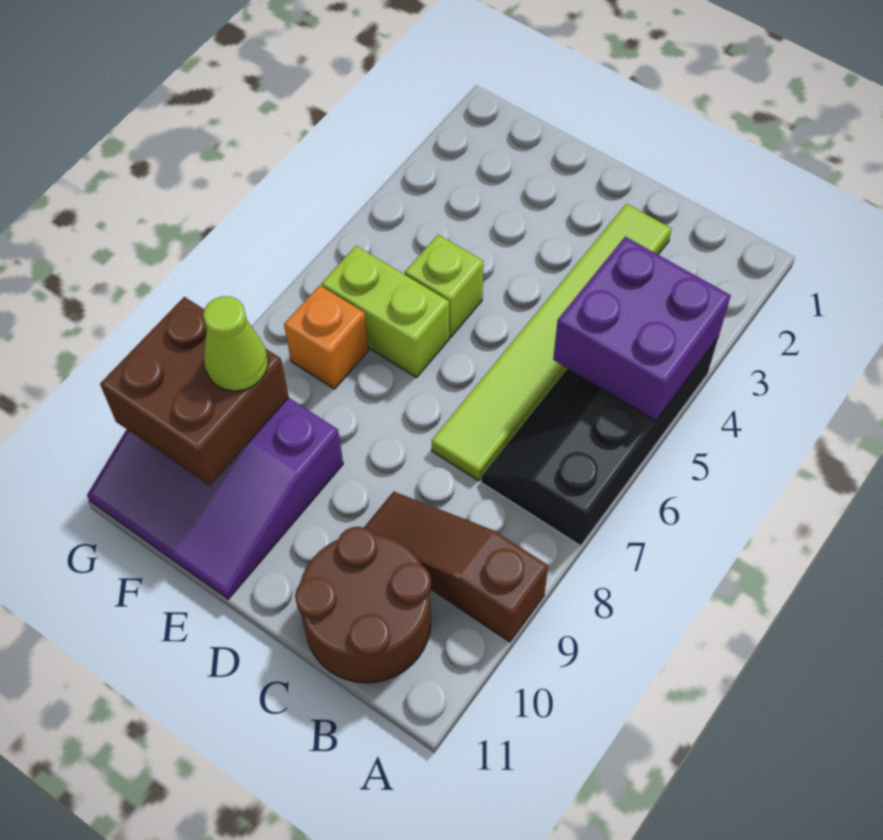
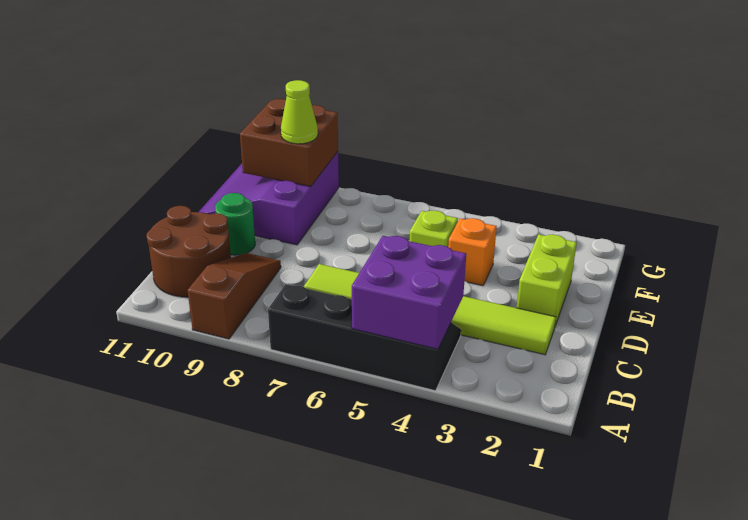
none -> green round brick D10 level 1
lime brick E6:F6 level 1 -> lime brick D2:E2 level 1
orange brick F7 level 1 -> orange brick E4 level 1

